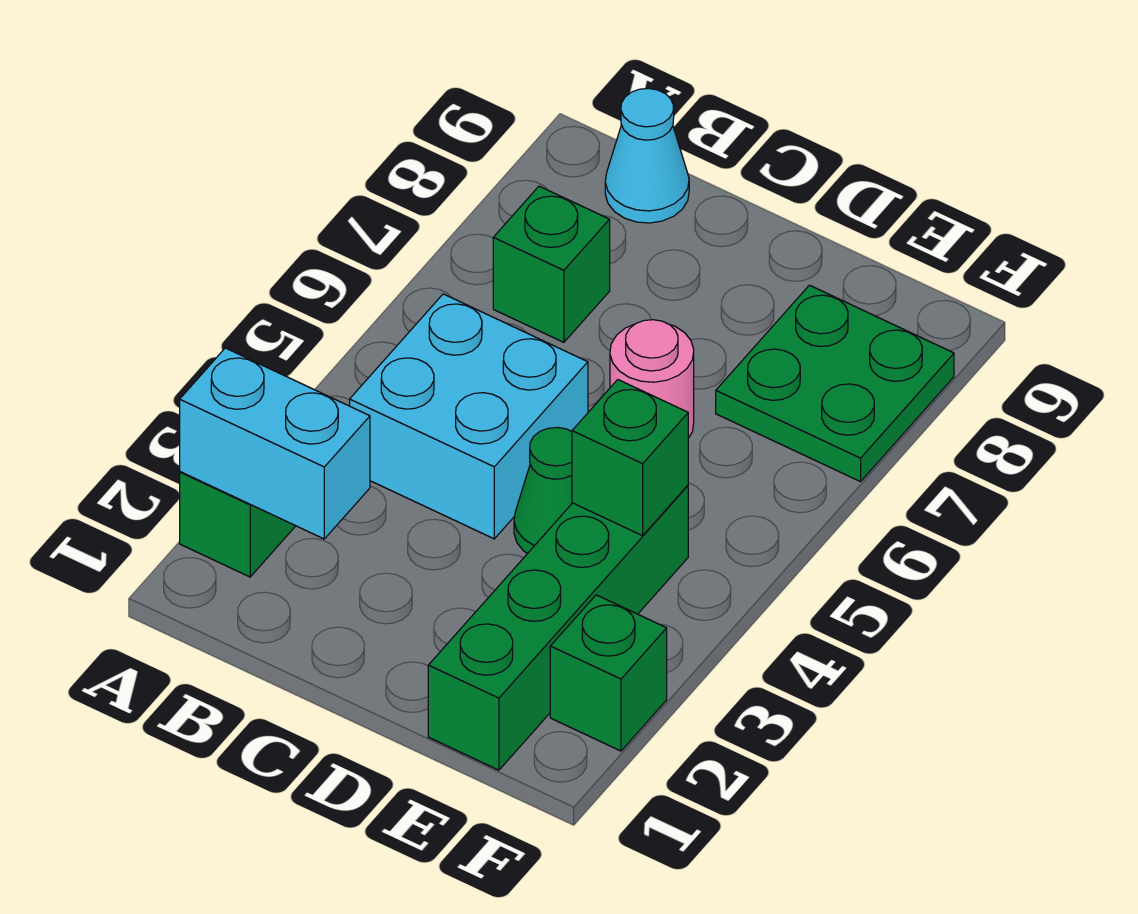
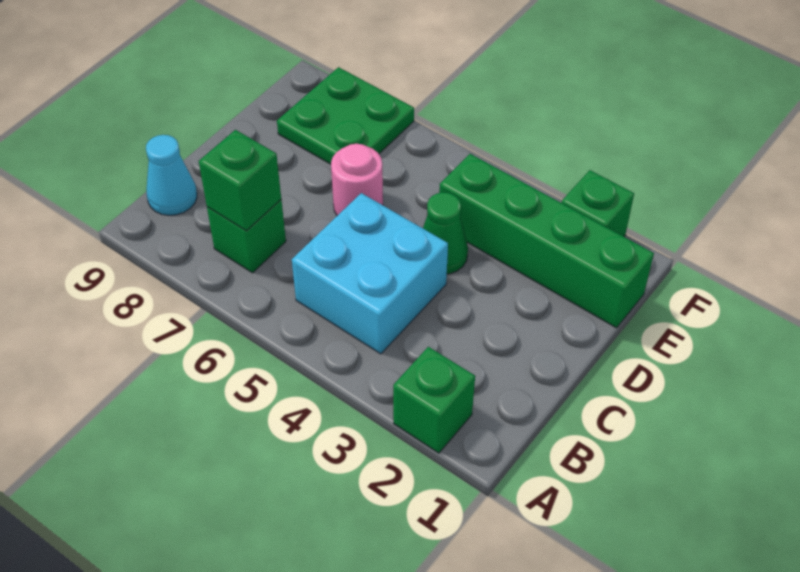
cyan brick A2:B2 level 2 -> none
green brick E4 level 2 -> green brick B7 level 2

